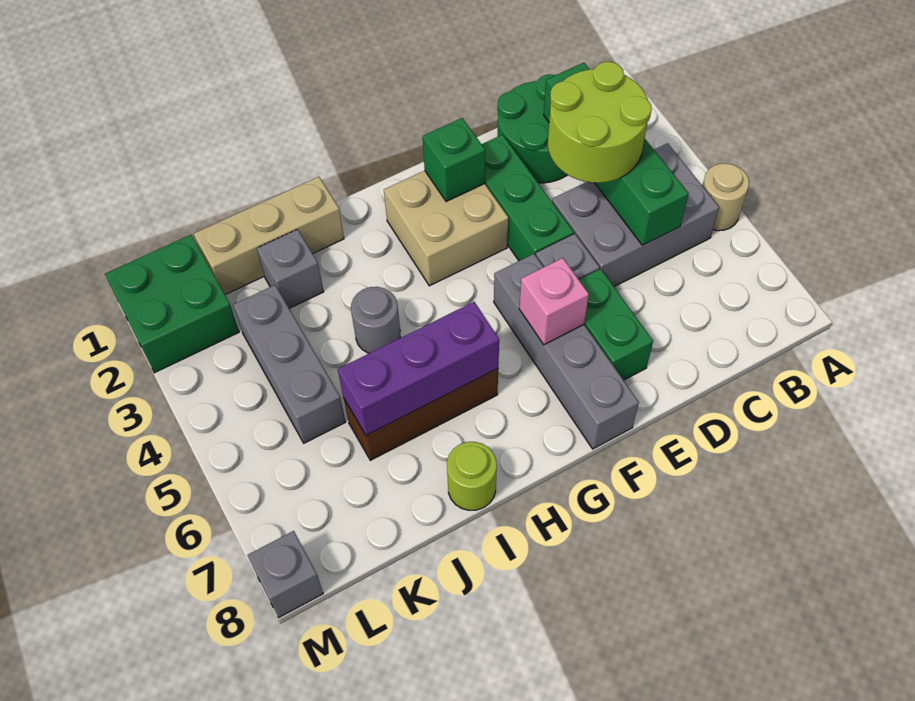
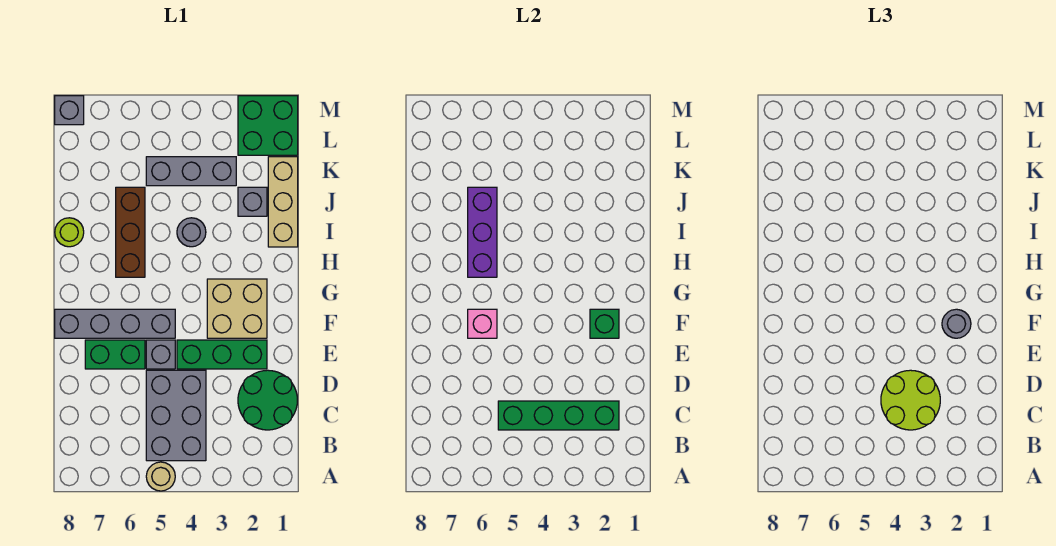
none -> grey round brick F2 level 3

